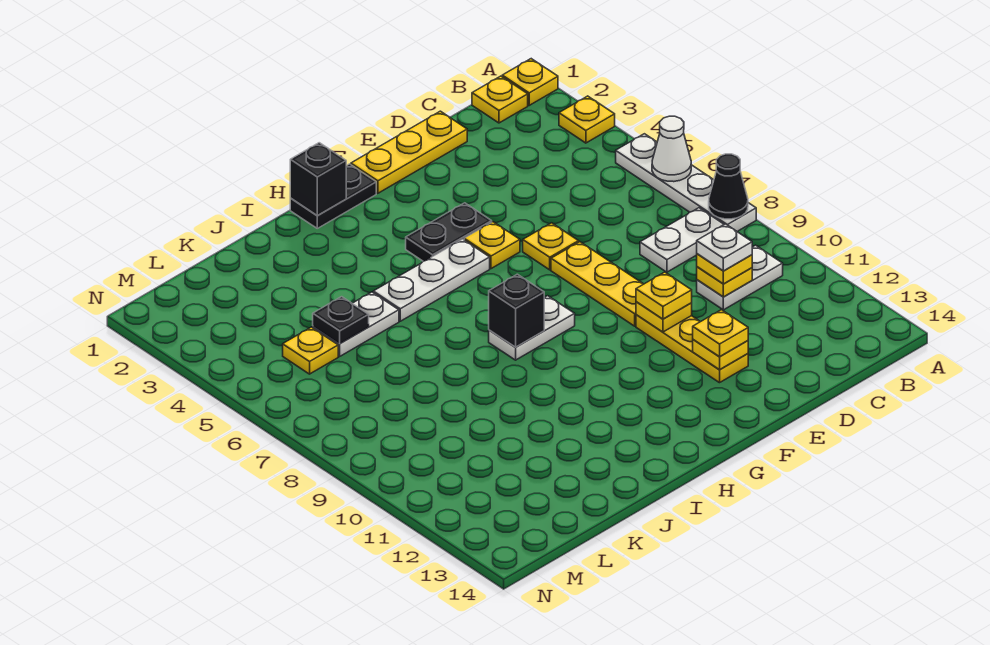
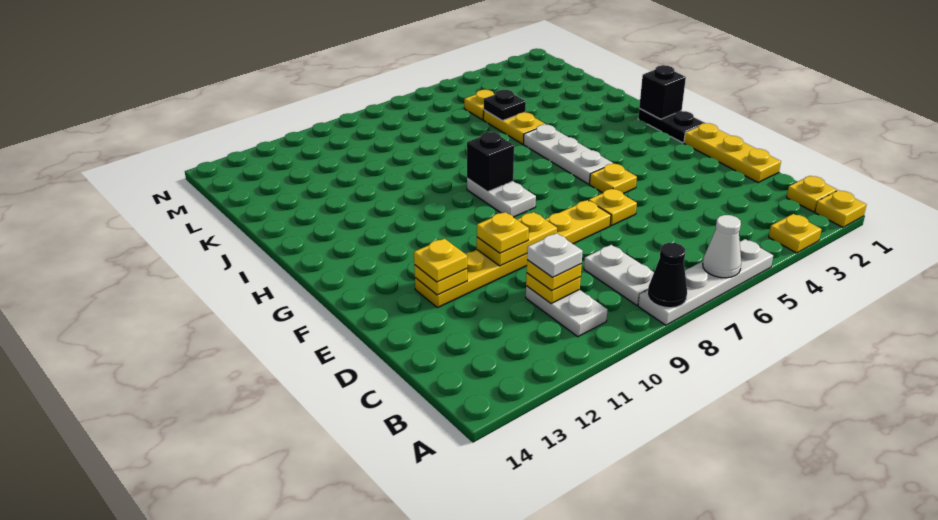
yellow plate E10 level 2 -> yellow plate E9:E10 level 2
black plate F4:G4 level 1 -> none
white plate J5:K5 level 1 -> yellow plate J5:K5 level 1

